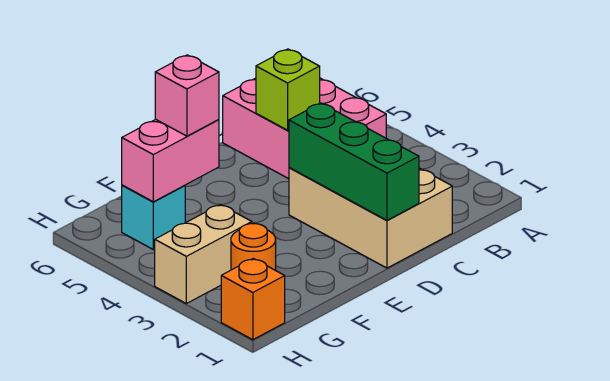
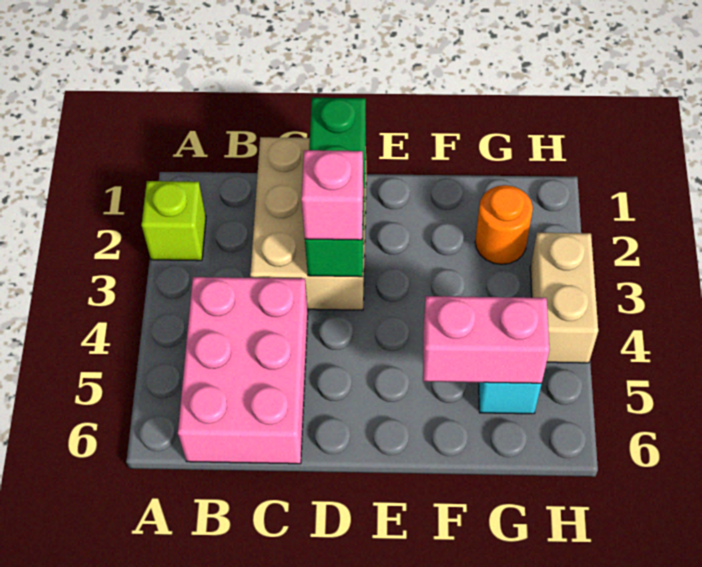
lime brick C5 level 2 -> lime brick A2 level 1
pink brick F5 level 3 -> pink brick D3 level 3
tan brick G3:H3 level 1 -> tan brick H3:H4 level 1
orange brick H1 level 1 -> none

